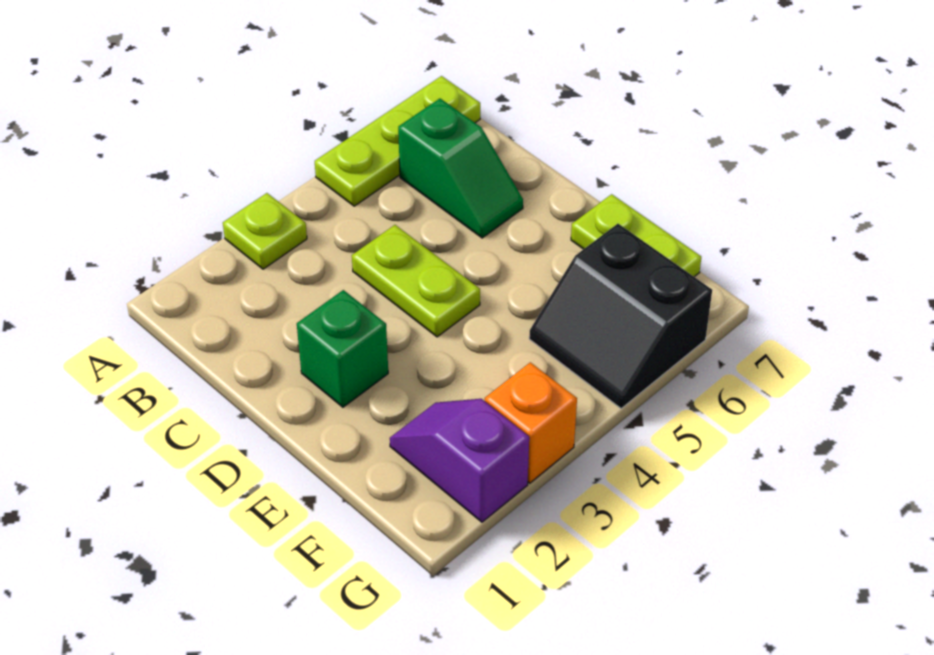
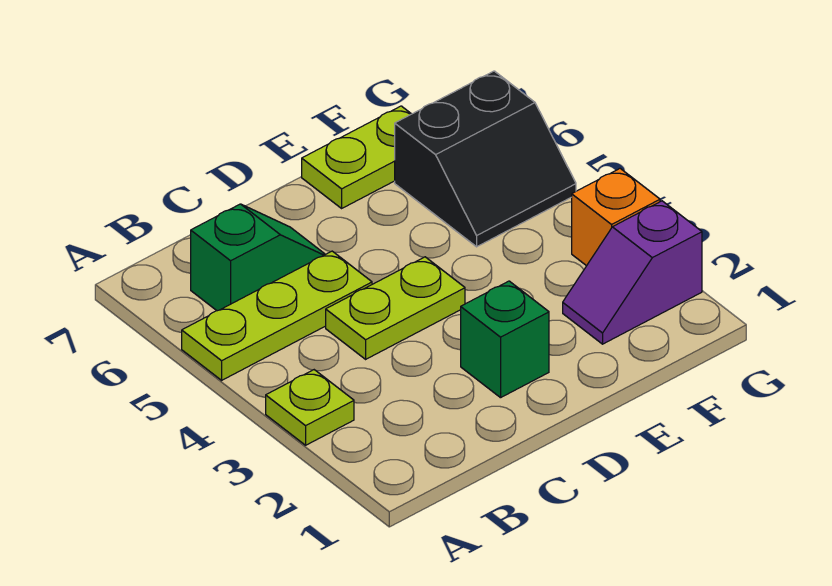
lime plate A5:A7 level 1 -> lime plate A5:C5 level 1

